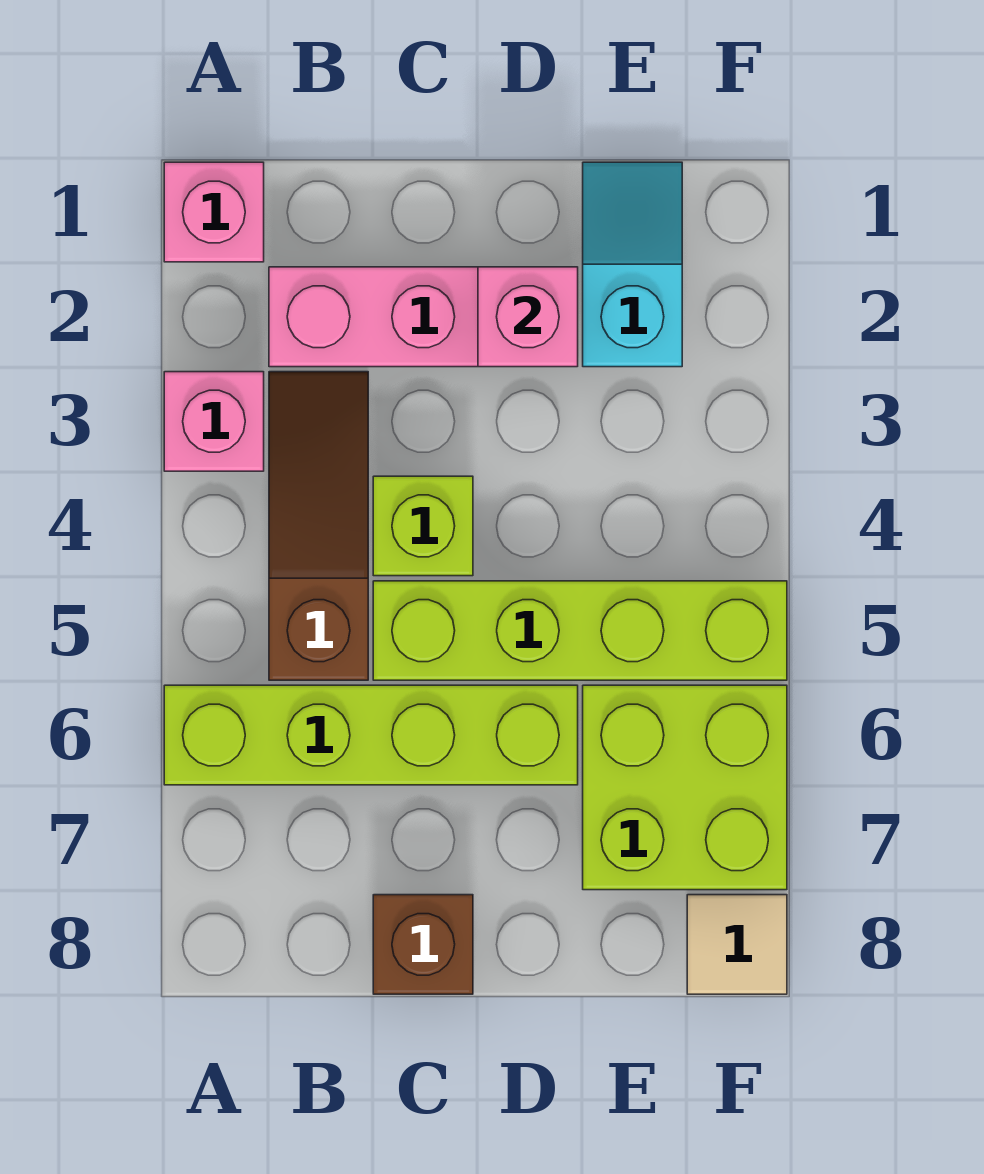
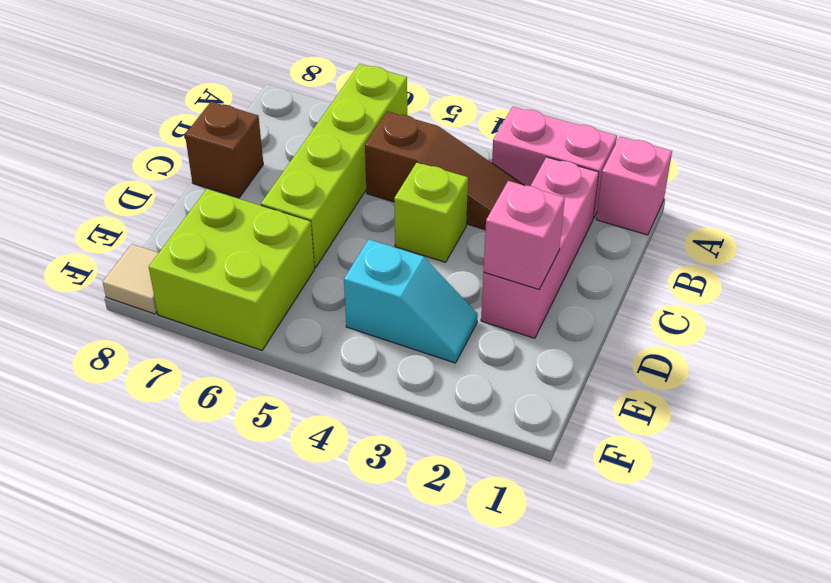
pink brick A3 level 1 -> pink brick A2:A3 level 1
lime brick C5:F5 level 1 -> none
cyan slope E1:E2 level 1 top 2 -> cyan slope E3:E4 level 1 top 4

